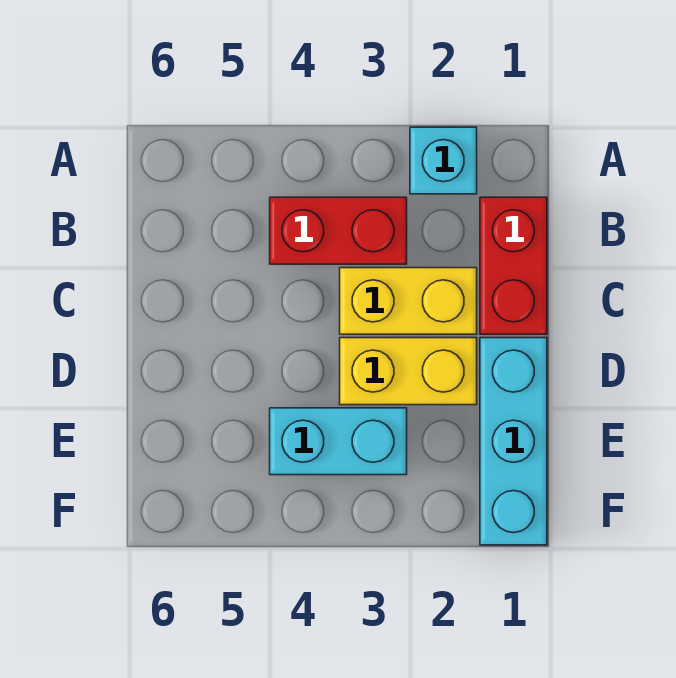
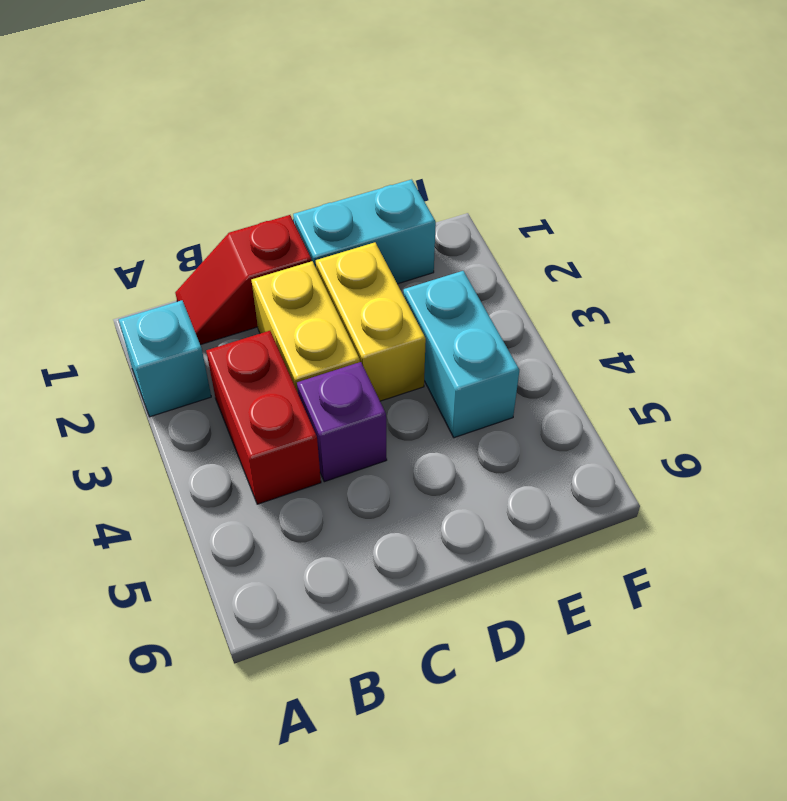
red brick B1:C1 level 1 -> red slope B1:C1 level 1 top C
none -> purple brick C4 level 1
cyan brick D1:F1 level 1 -> cyan brick D1:E1 level 1

